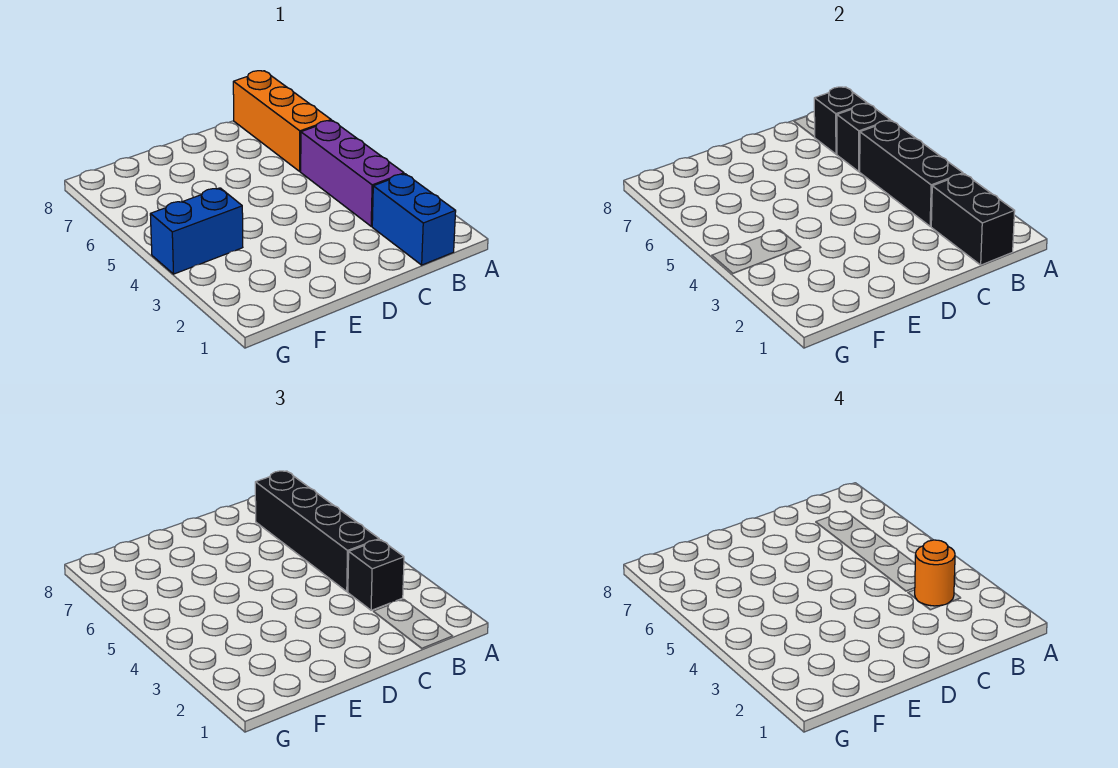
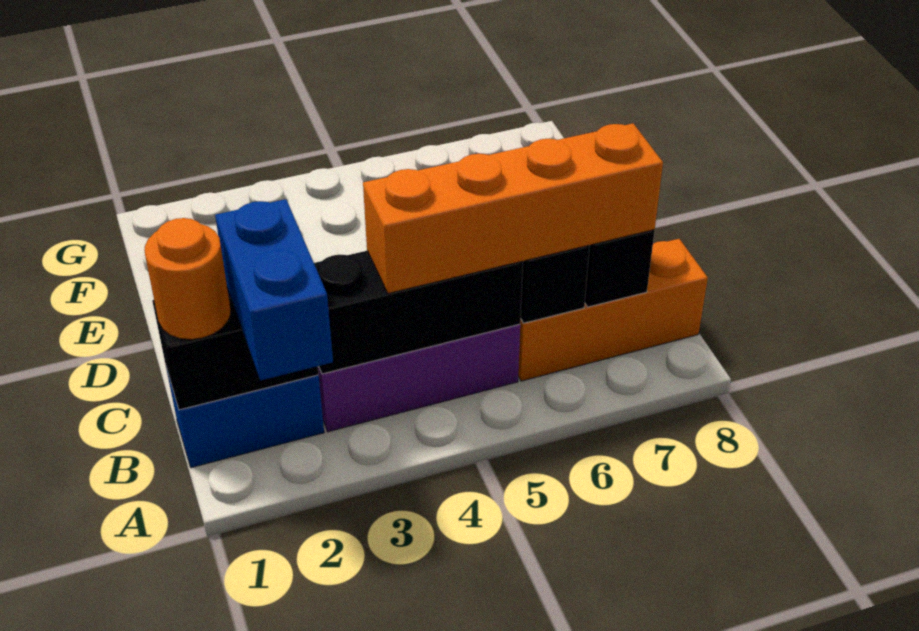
black brick B3 level 3 -> none
orange round brick B3 level 4 -> orange round brick B1 level 3
black brick B4:B7 level 3 -> orange brick B4:B7 level 3
blue brick F4:G4 level 1 -> blue brick A2:B2 level 3

